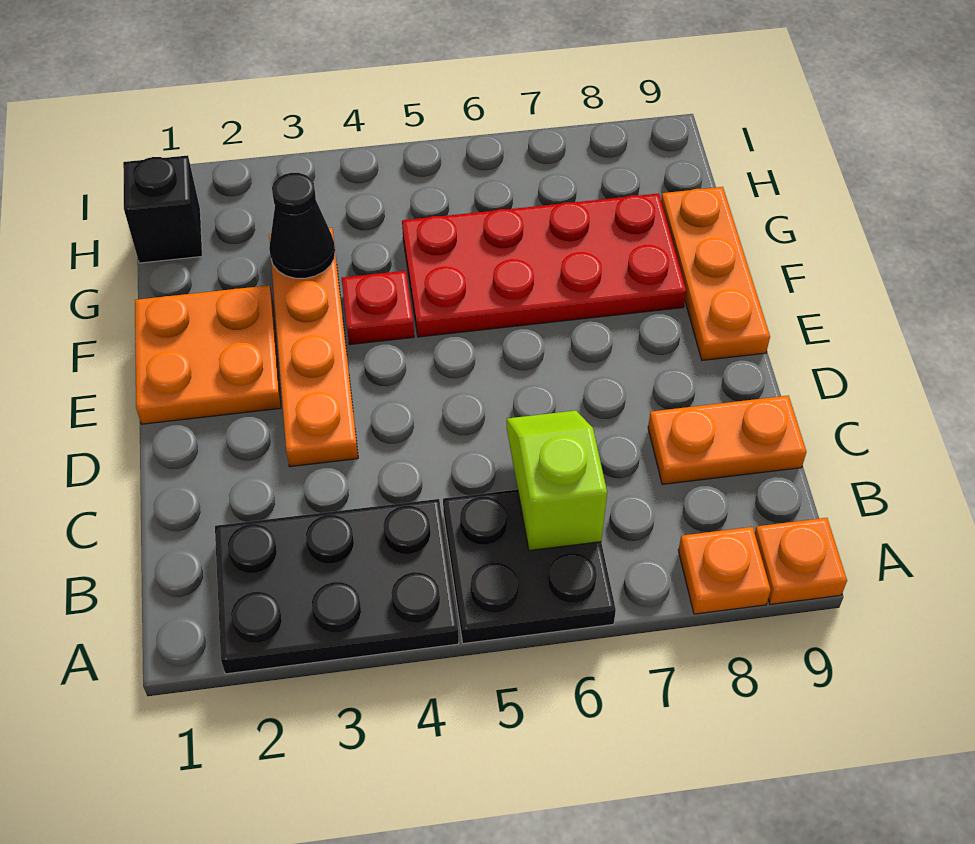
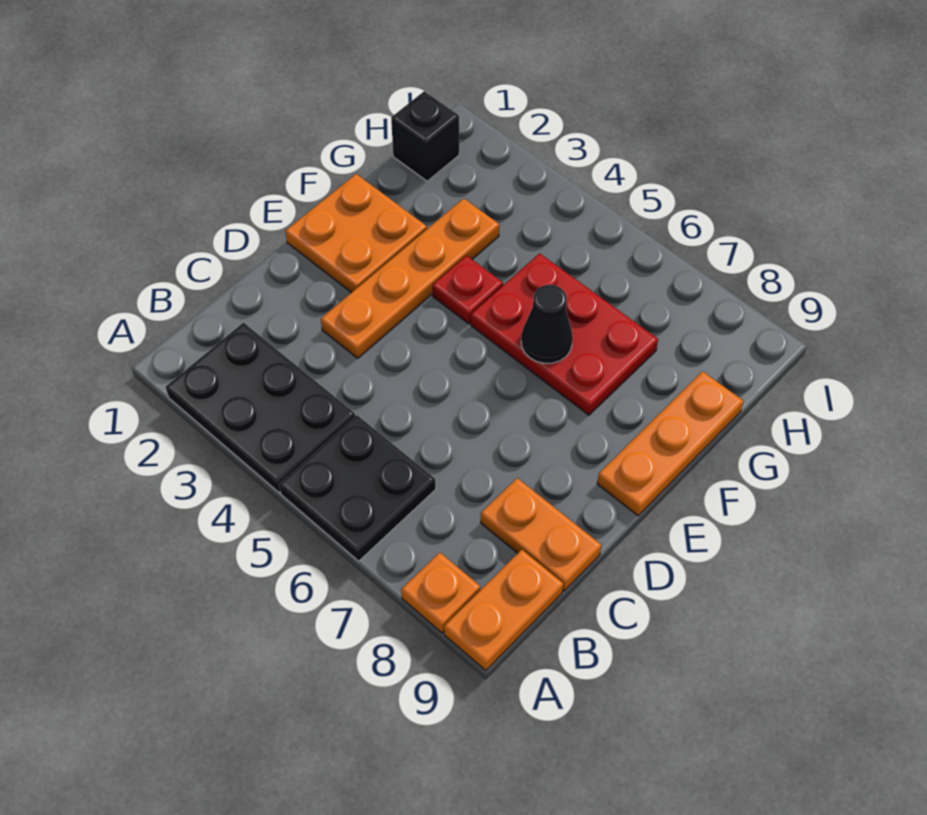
orange plate A9 level 1 -> orange plate A9:B9 level 1
lime slope B6:C6 level 2 top B -> none
red plate F5:G8 level 1 -> red plate F5:G7 level 1
black cone G3 level 2 -> black cone F6 level 2

